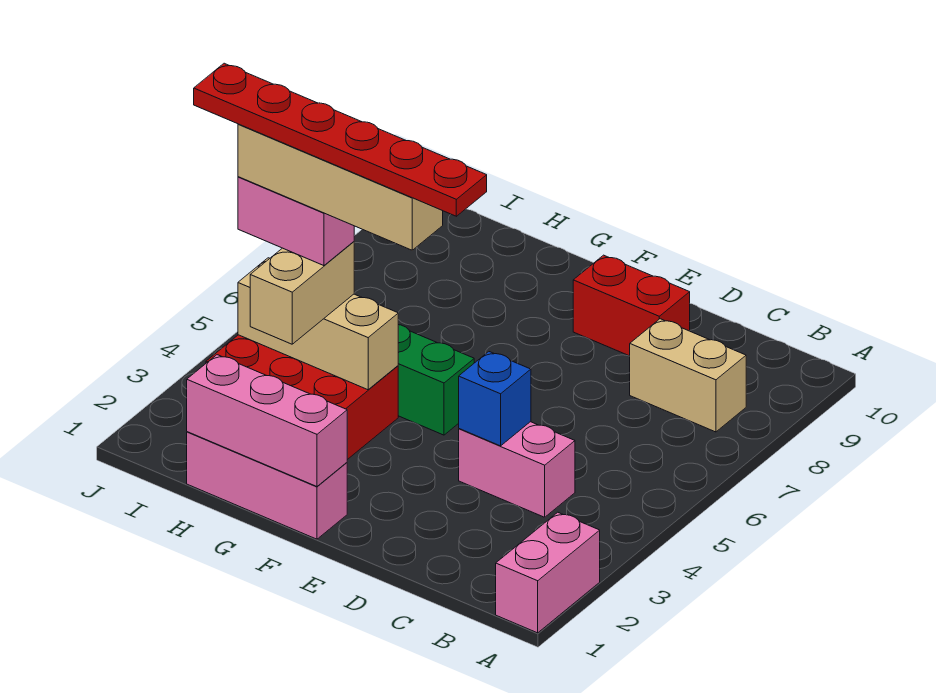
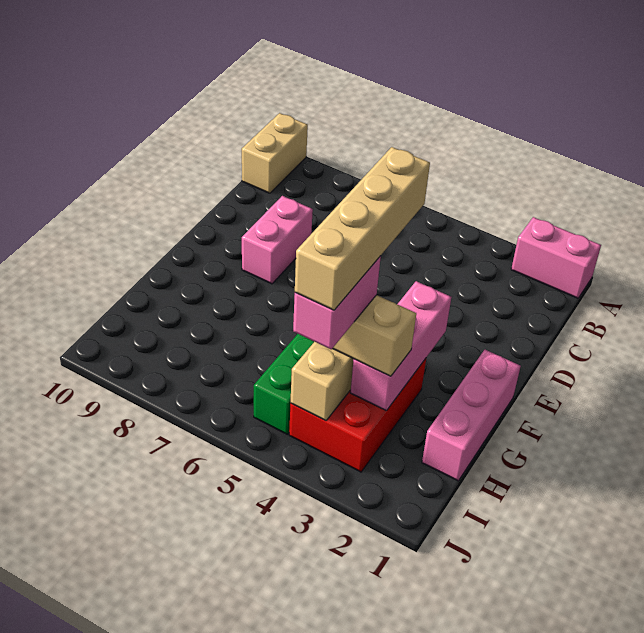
tan brick B8:C8 level 1 -> tan brick A10:B10 level 1
pink brick C4:D4 level 1 -> pink brick D8:E8 level 1
blue brick D4 level 2 -> none
red brick D9:E9 level 1 -> none
red plate E4:J4 level 6 -> none
pink brick F1:H1 level 2 -> pink brick F3:H3 level 2

